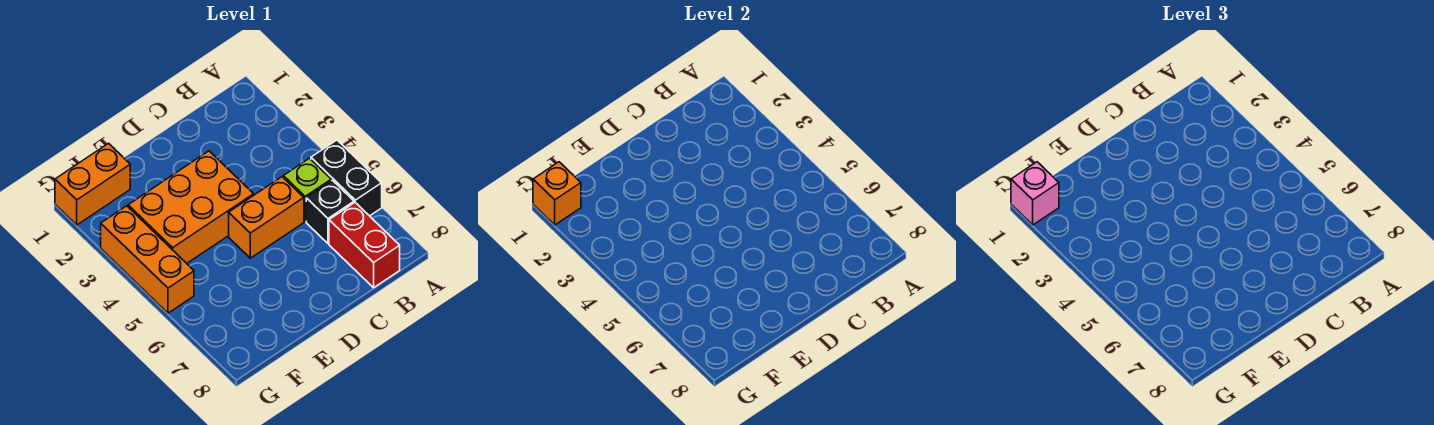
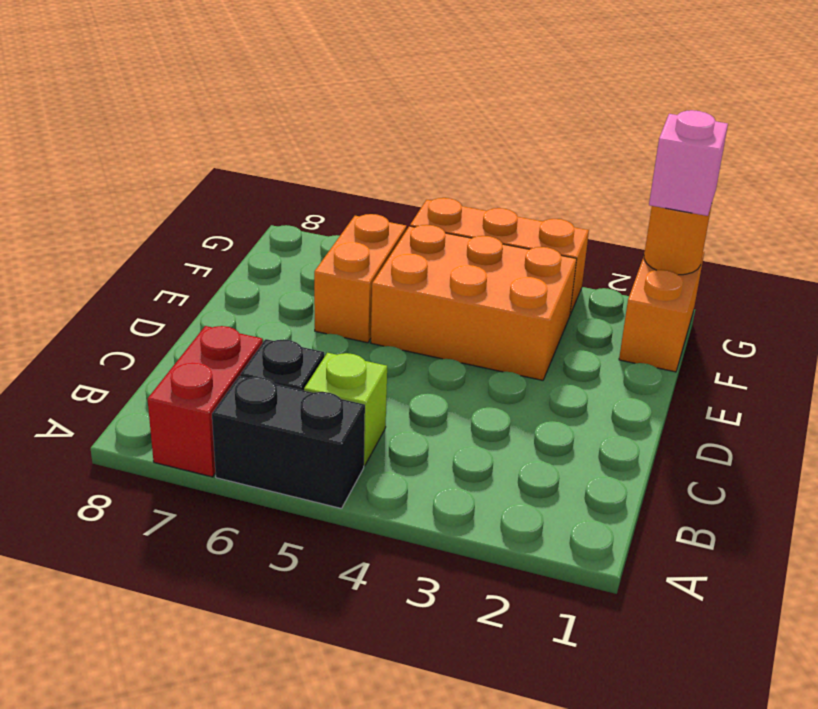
red brick B7:B8 level 1 -> red brick A7:B7 level 1
orange brick C5:D5 level 1 -> orange brick E6:F6 level 1
orange brick D3:F4 level 1 -> orange brick E3:F5 level 1
orange brick G1 level 2 -> orange round brick G1 level 2

